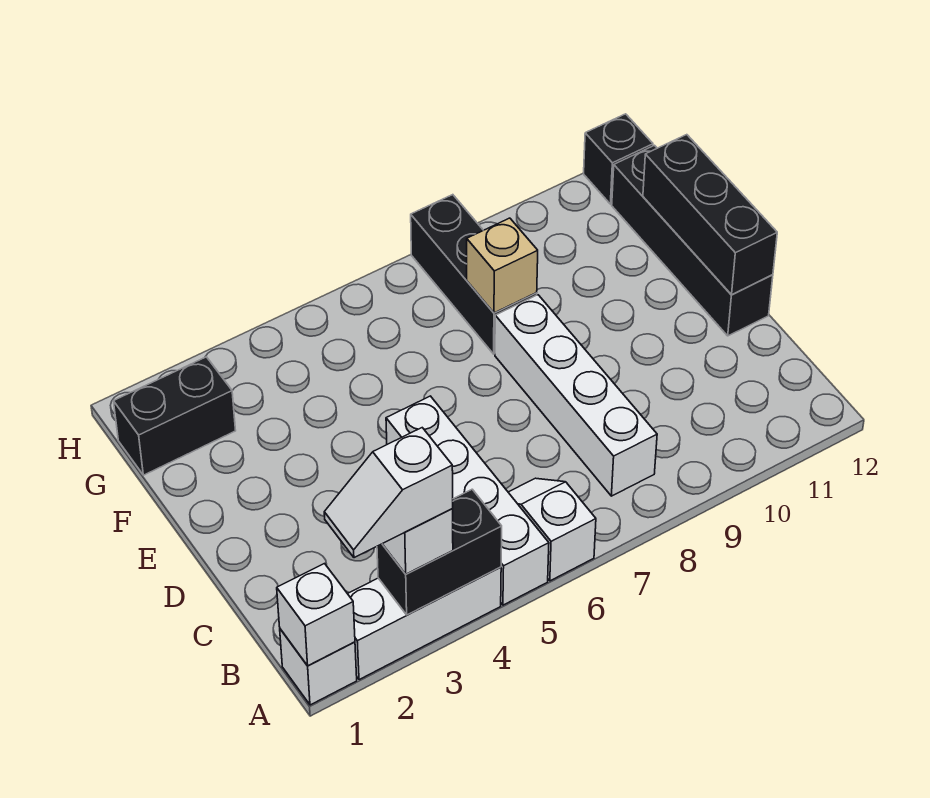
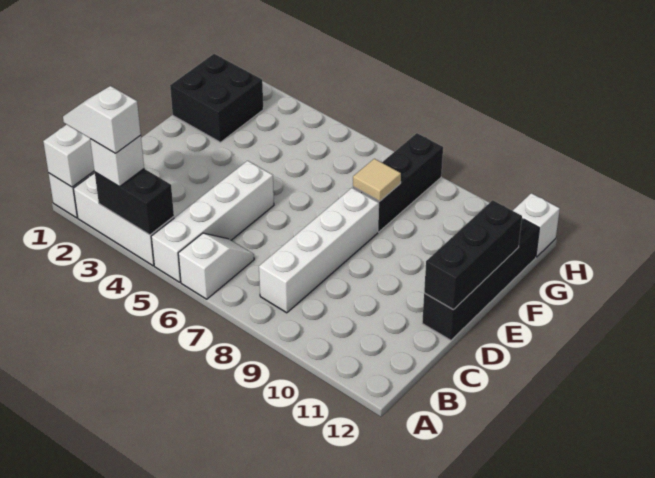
tan brick F8 level 2 -> tan tile F8 level 2
black brick G1:G2 level 1 -> black brick F1:G2 level 1
black brick H12 level 1 -> white brick H12 level 1

